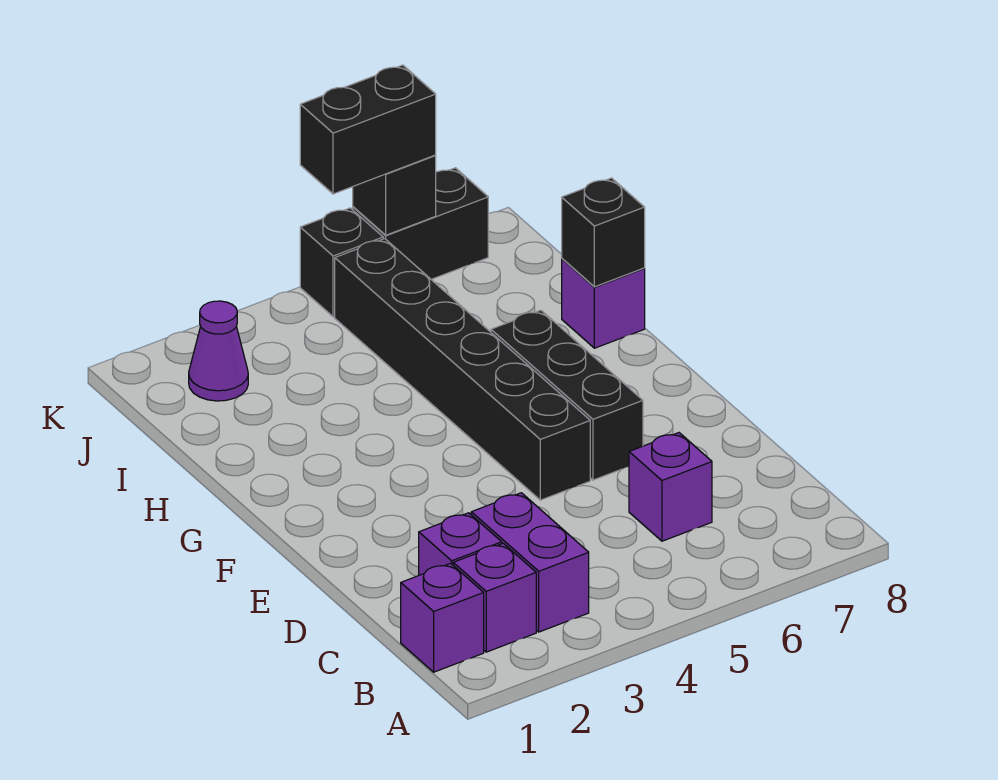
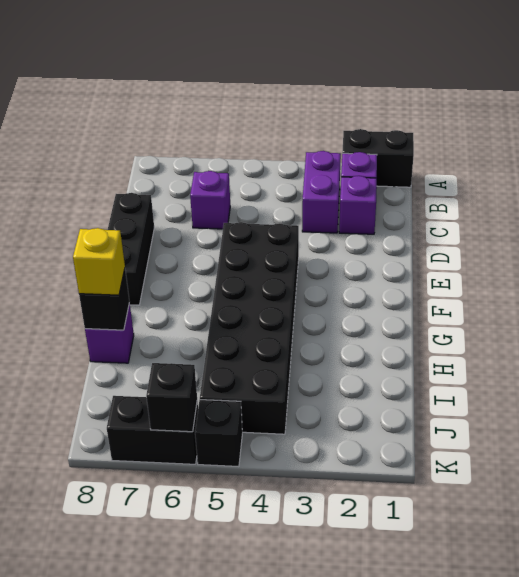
purple brick B1 level 1 -> none
black brick E5:J5 level 1 -> black brick E4:J5 level 1
black brick E6:G6 level 1 -> black brick D8:F8 level 1
none -> yellow brick H8 level 3
purple cone J2 level 1 -> none
black brick K5:K6 level 3 -> black brick A1:A2 level 1

